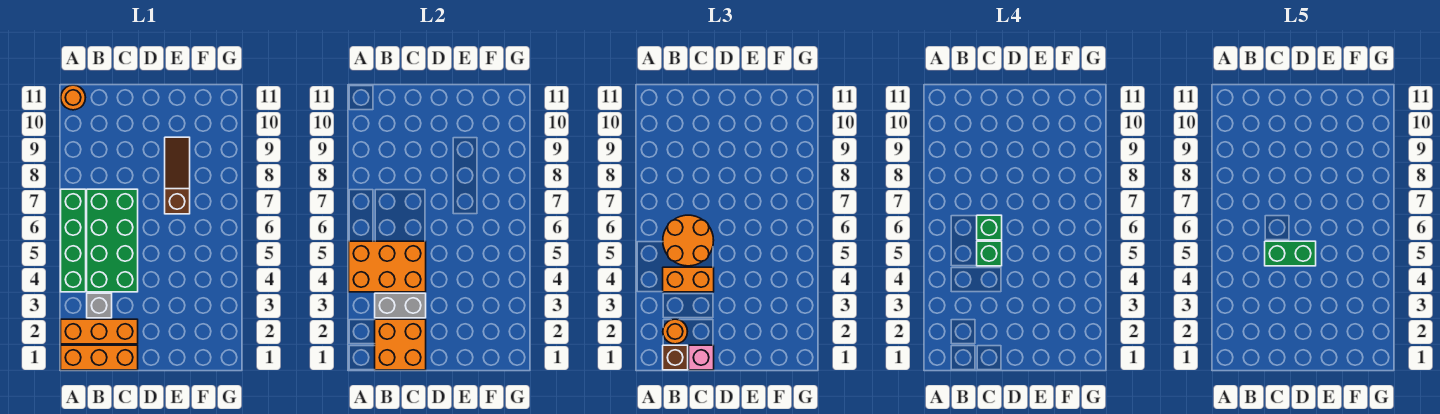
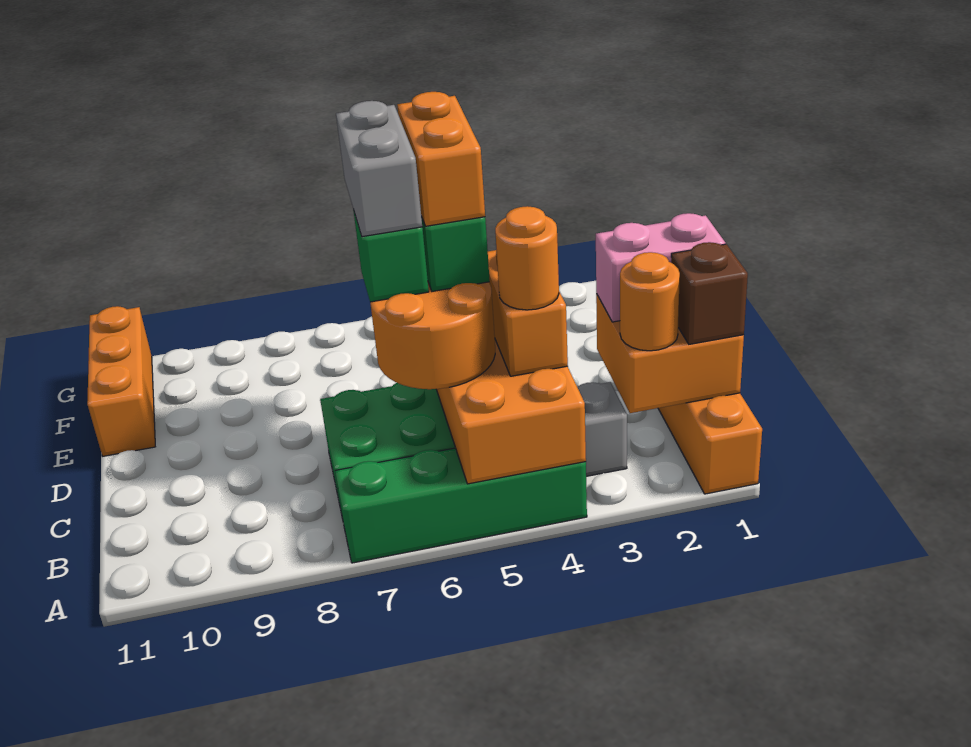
orange brick A2:C2 level 1 -> orange brick E11:G11 level 1
orange round brick A11 level 1 -> orange round brick B4 level 4
grey brick B3:C3 level 2 -> grey brick C6:D6 level 5
pink brick C1 level 3 -> pink brick C1:C2 level 3
green brick C5:D5 level 5 -> orange brick C5:D5 level 5
brown slope E7:E9 level 1 top 7 -> none

